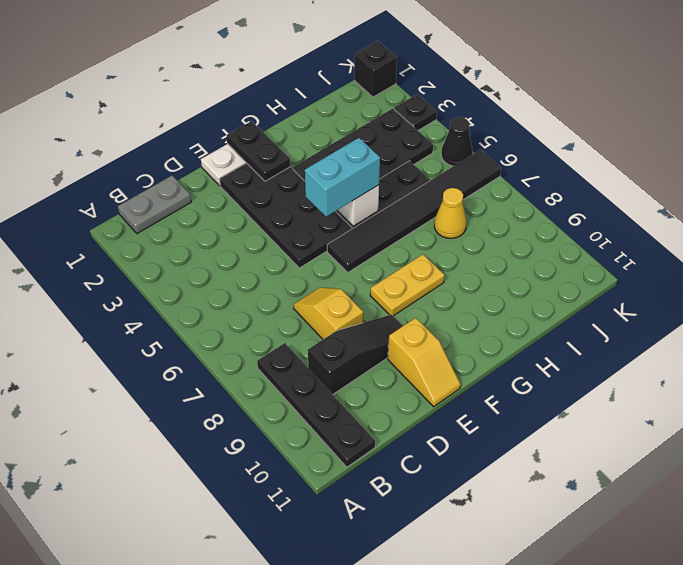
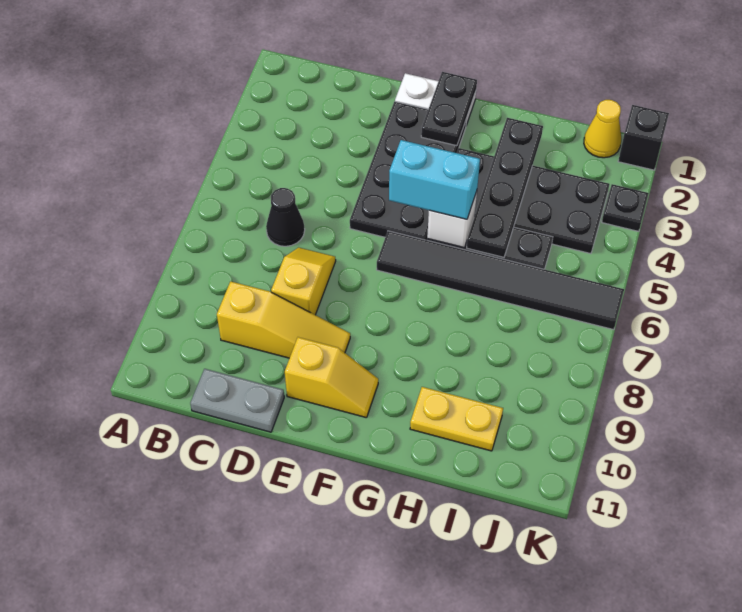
grey plate B1:C1 level 1 -> grey plate C11:D11 level 1
black plate B8:B11 level 1 -> black plate H2:H5 level 2
black slope C9:E9 level 1 top C -> yellow slope C9:E9 level 1 top C
yellow slope E10:E11 level 1 top 10 -> yellow slope E10:F10 level 1 top E
yellow plate F8:G8 level 1 -> yellow plate H10:I10 level 1
yellow cone I7 level 1 -> yellow cone J1 level 1
black cone K5 level 1 -> black cone C6 level 1

